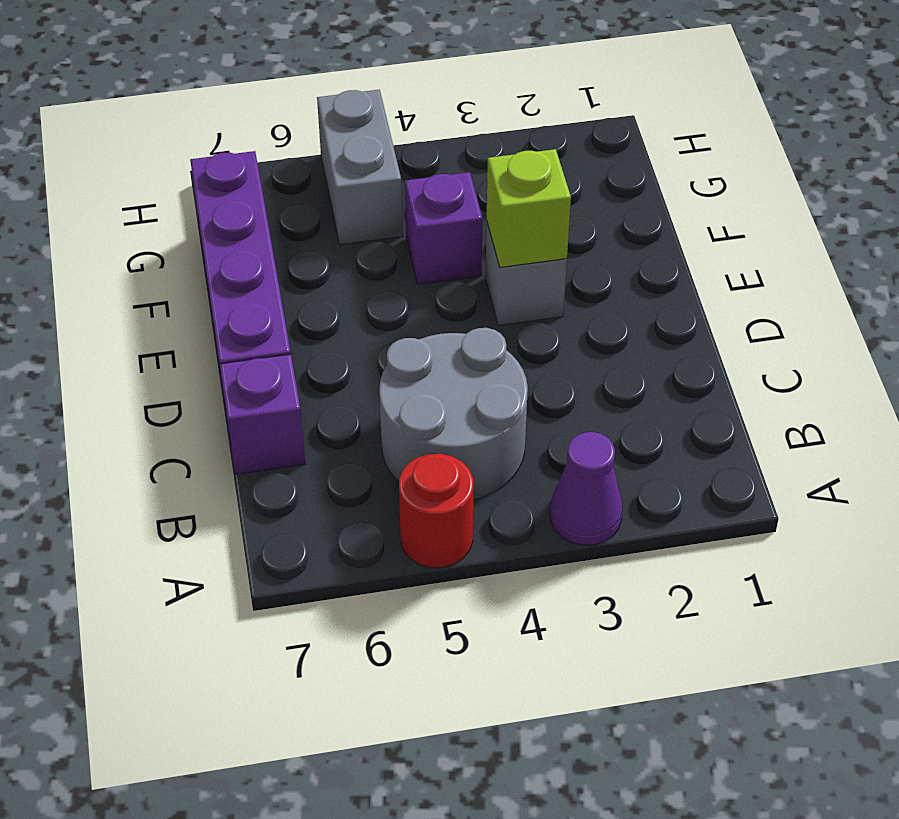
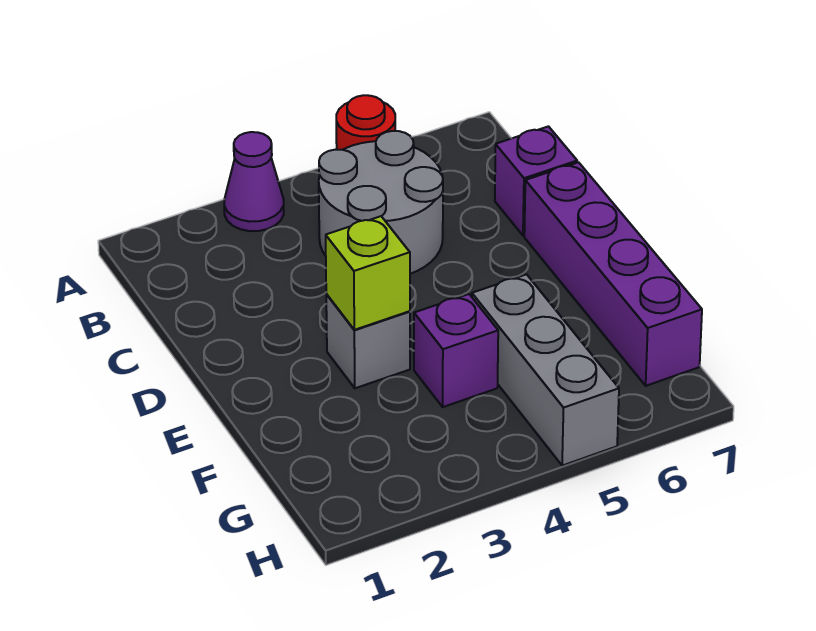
grey brick G5:H5 level 1 -> grey brick F5:H5 level 1

